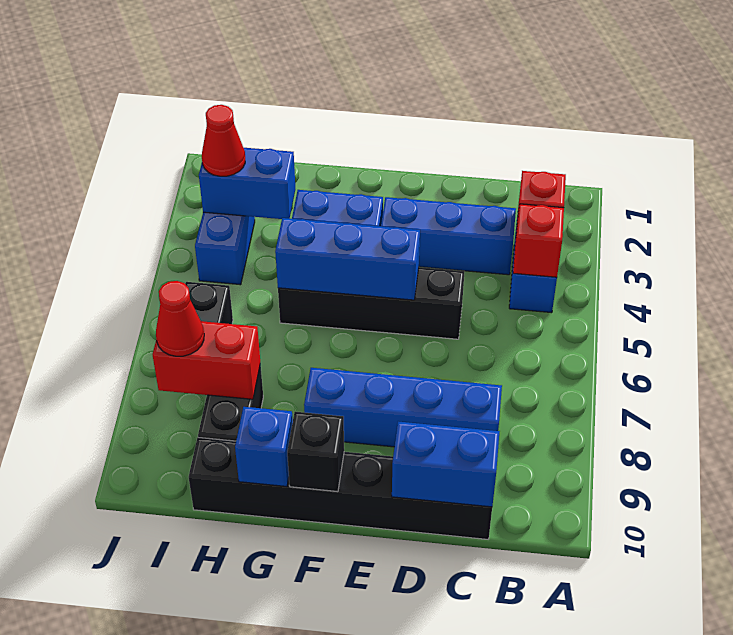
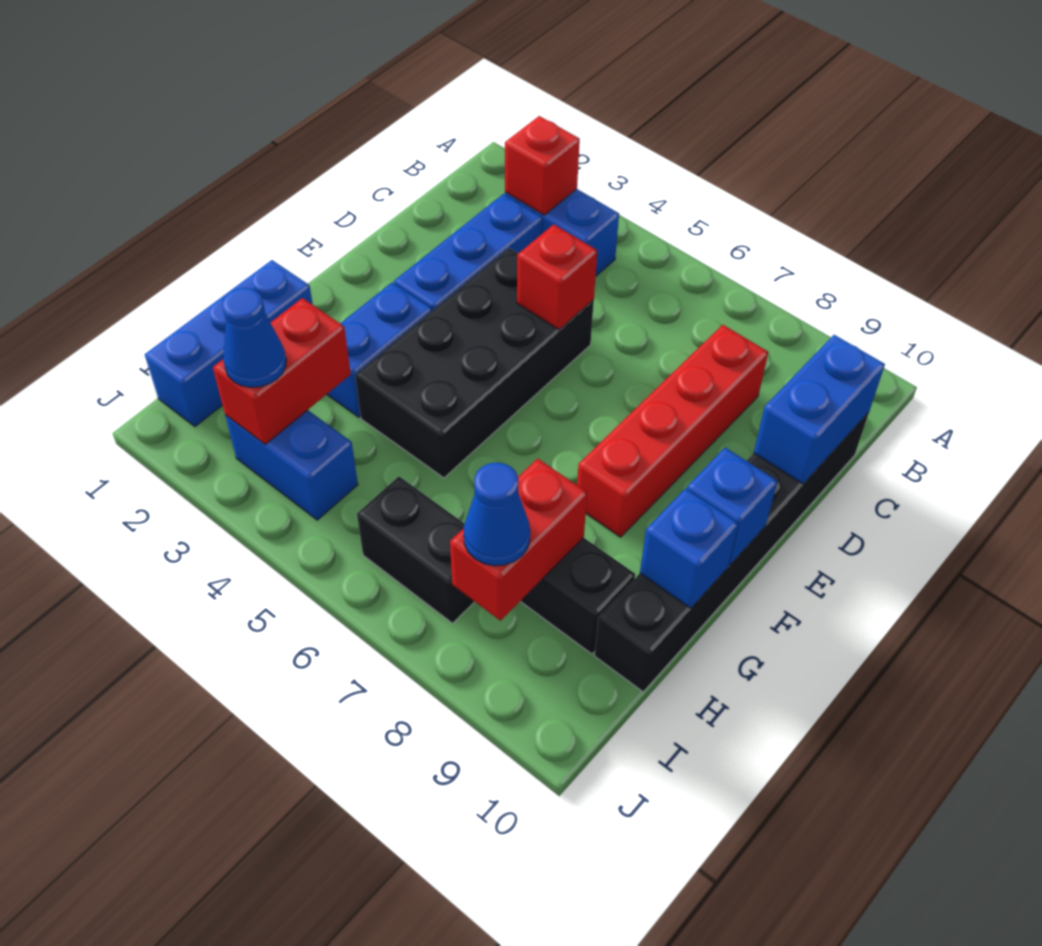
red brick B4 level 2 -> red brick D5 level 2
blue brick C8:F8 level 1 -> red brick C8:F8 level 1
black brick D5:G5 level 1 -> black brick D4:G5 level 1
blue brick E5:G5 level 2 -> blue brick G1:I1 level 1
black brick F10 level 2 -> blue brick F10 level 2
blue brick H3:I3 level 2 -> red brick H3:I3 level 2
red cone I3 level 3 -> blue cone I3 level 3
red cone I8 level 3 -> blue cone I8 level 3

